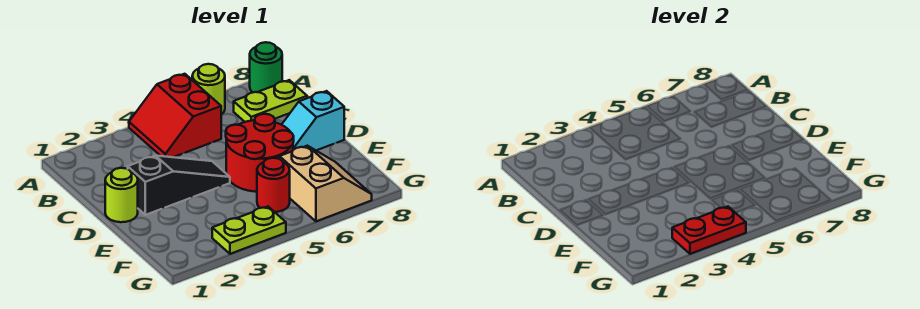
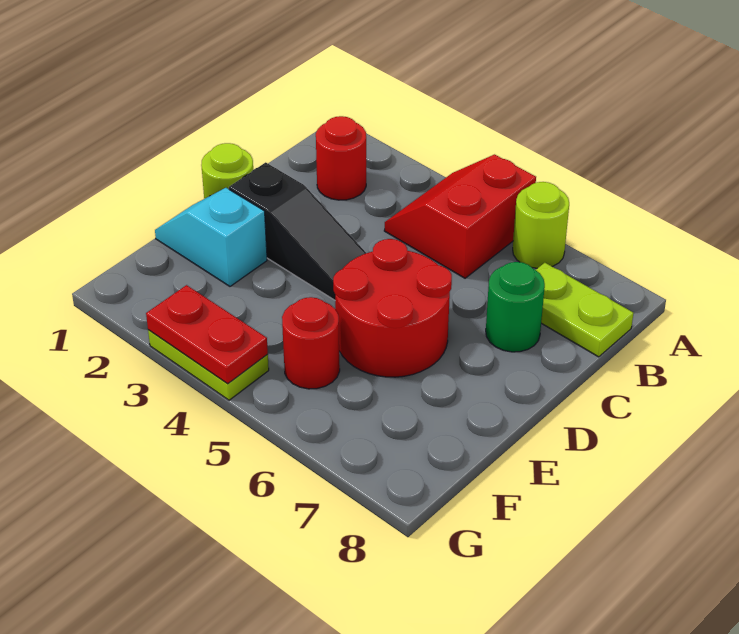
green round brick A8 level 1 -> green round brick C7 level 1
none -> red round brick B2 level 1
cyan slope D7:D8 level 1 top 8 -> cyan slope E1:E2 level 1 top 2
tan slope F6:G7 level 1 top 6 -> none

